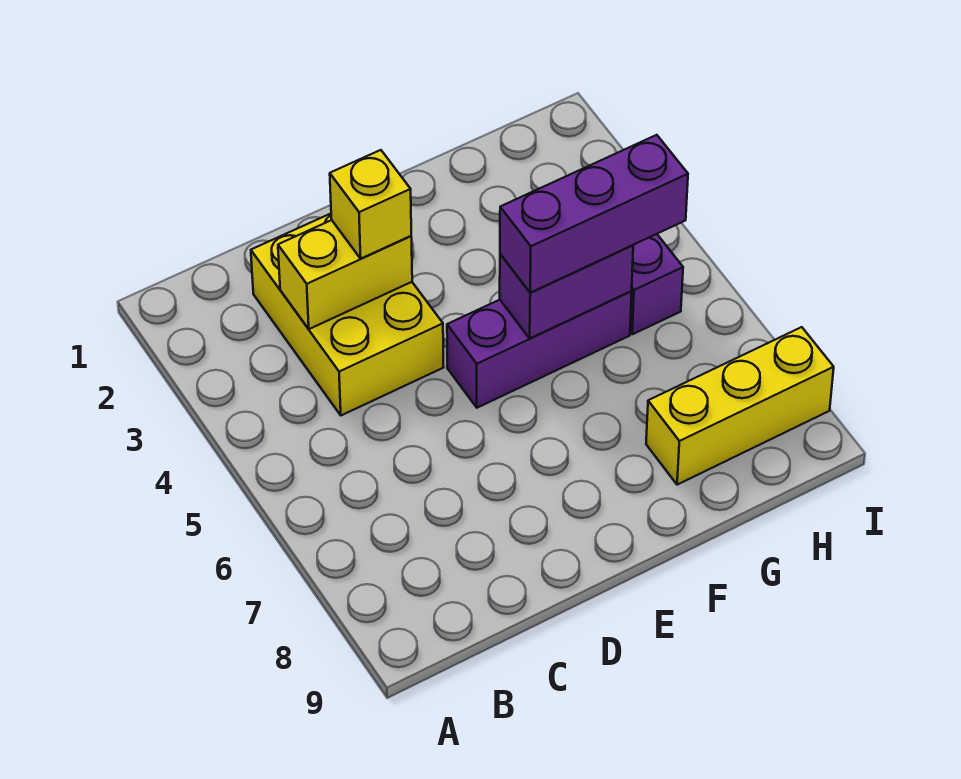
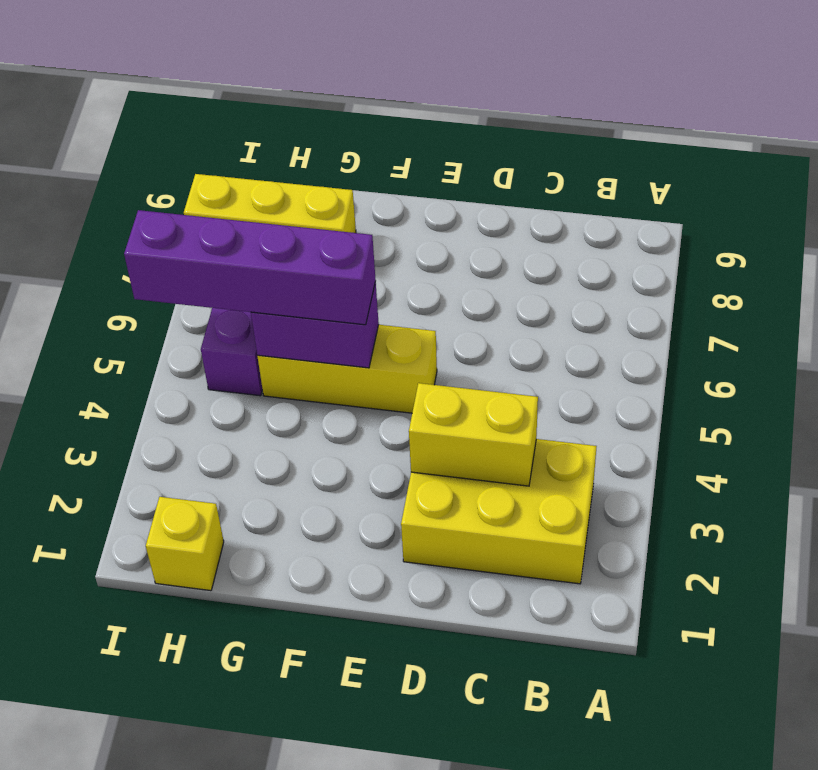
yellow brick C2:D4 level 1 -> yellow brick B2:D3 level 1
yellow brick D3 level 3 -> yellow brick H1 level 1
purple brick E5:G5 level 1 -> yellow brick E5:G5 level 1
purple brick F5:H5 level 3 -> purple brick F5:I5 level 3

